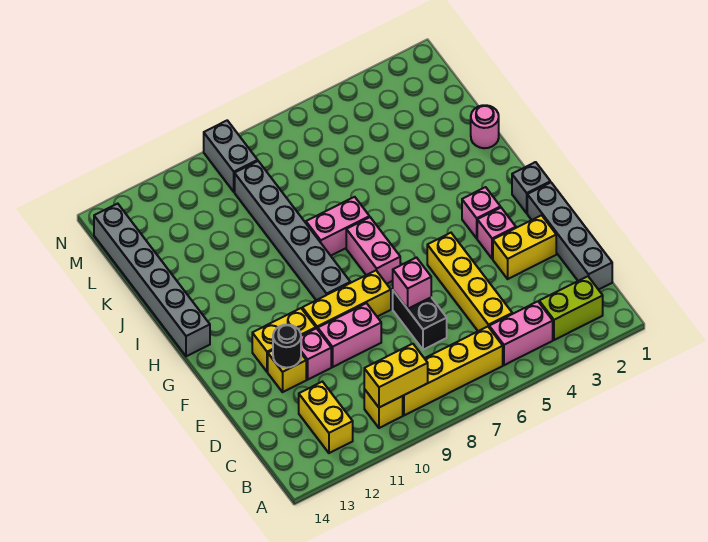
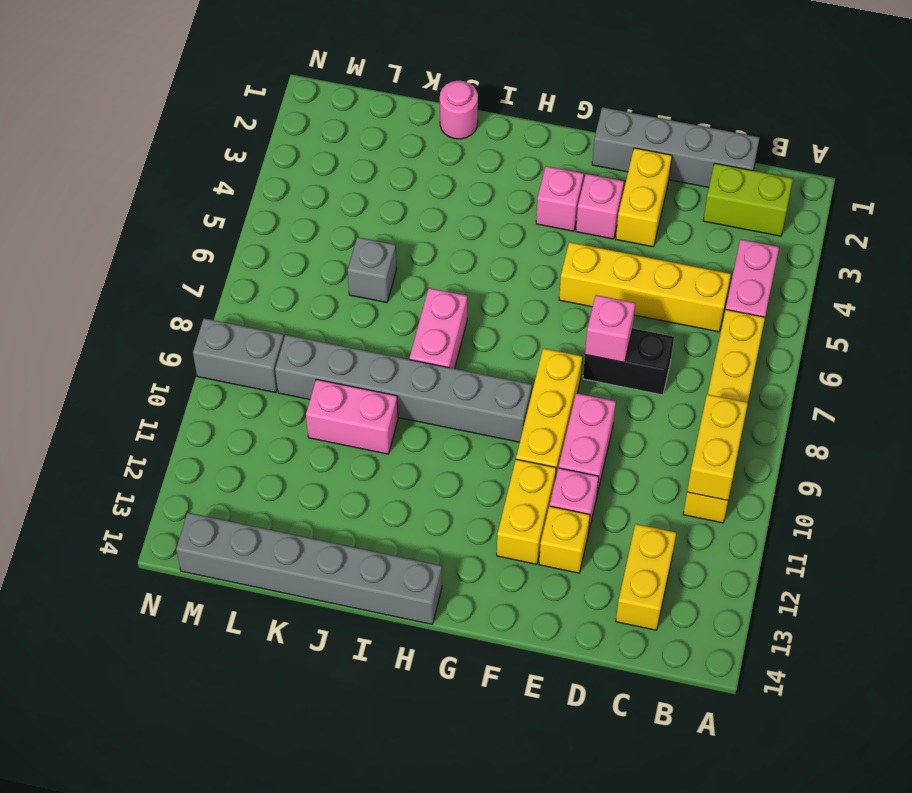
lime brick B2:B3 level 1 -> lime brick B2:C2 level 1
yellow brick B12:C12 level 1 -> yellow brick C12:C13 level 1
black round brick E12 level 2 -> none
grey brick G1 level 1 -> grey brick K6 level 1
pink brick G7:H7 level 1 -> pink brick J10:K10 level 1

